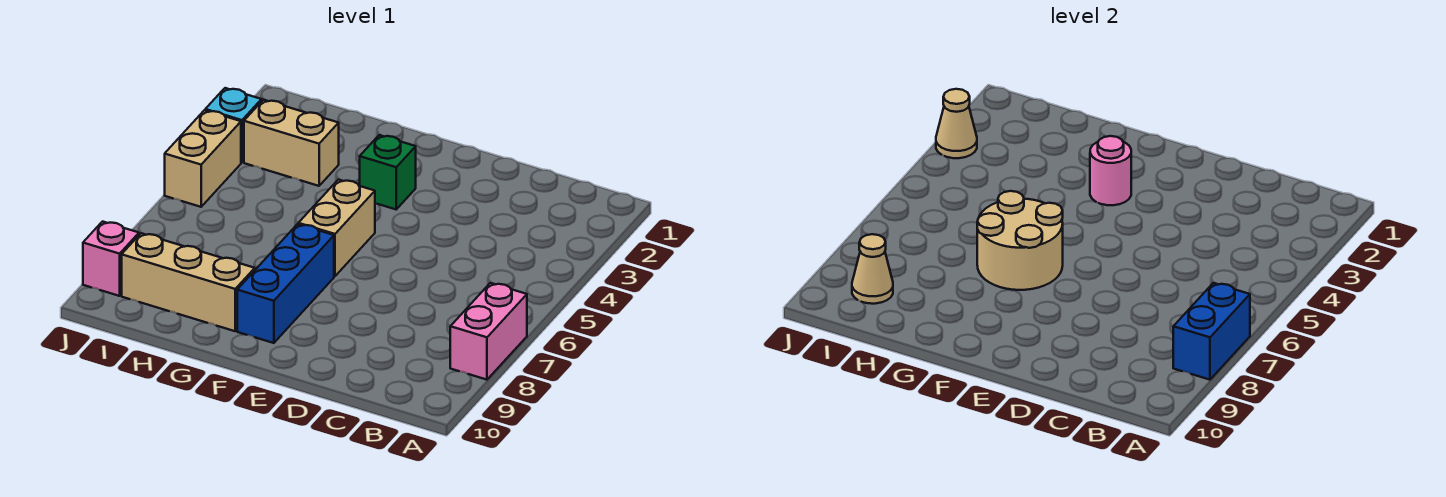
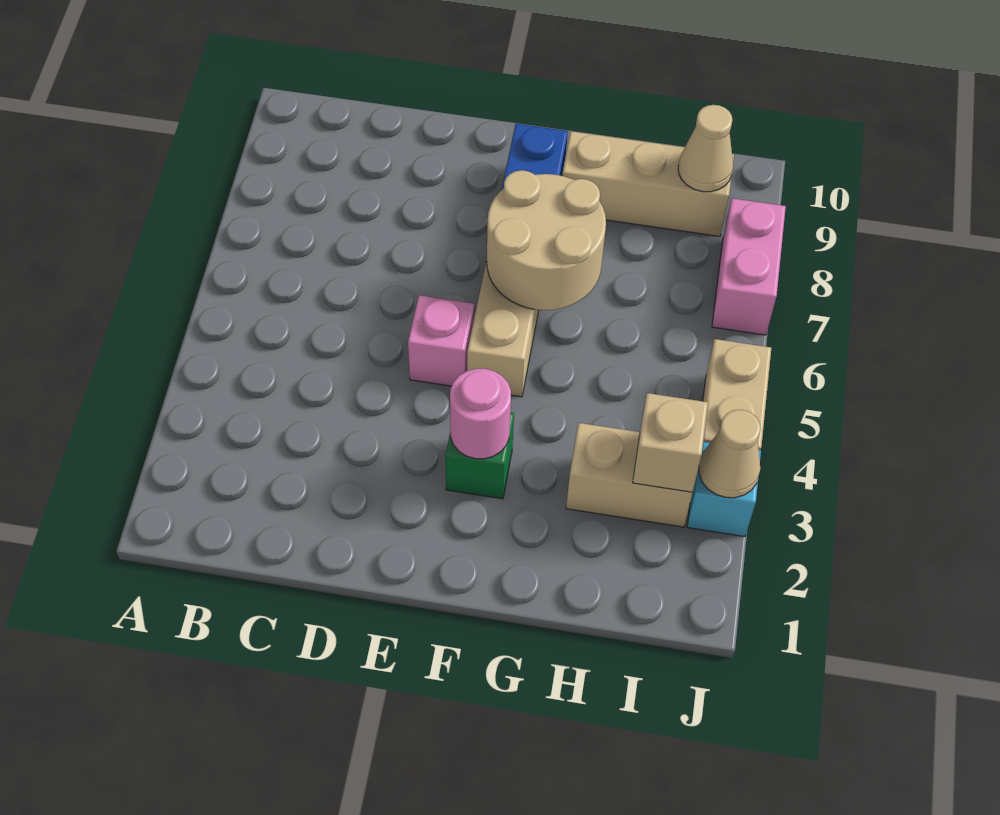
pink brick A7:A8 level 1 -> pink brick J7:J8 level 1
blue brick A7:A8 level 2 -> none
none -> tan brick I3 level 2
pink brick J9 level 1 -> pink brick E5 level 1

